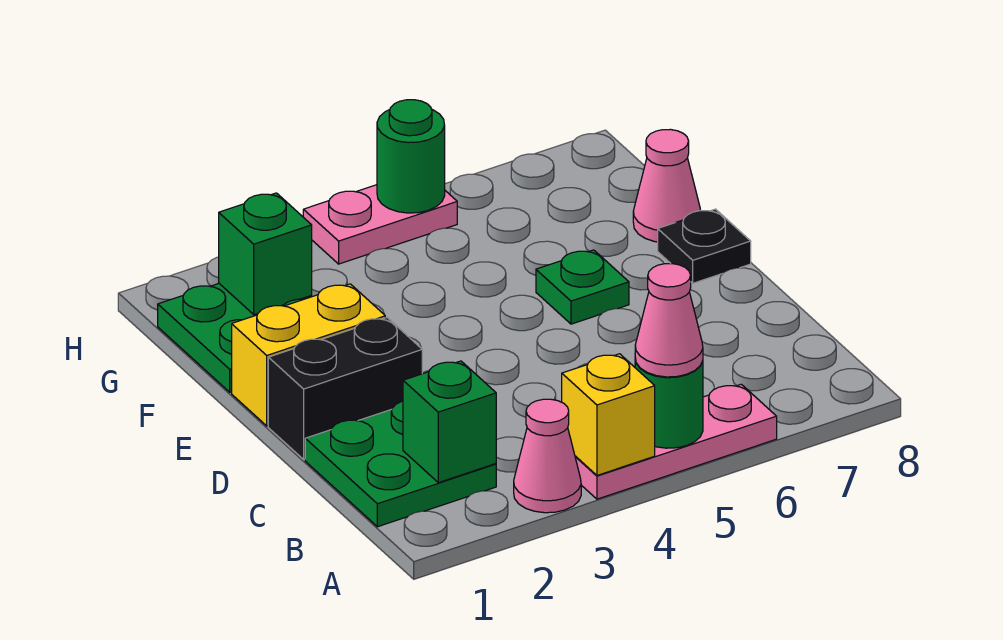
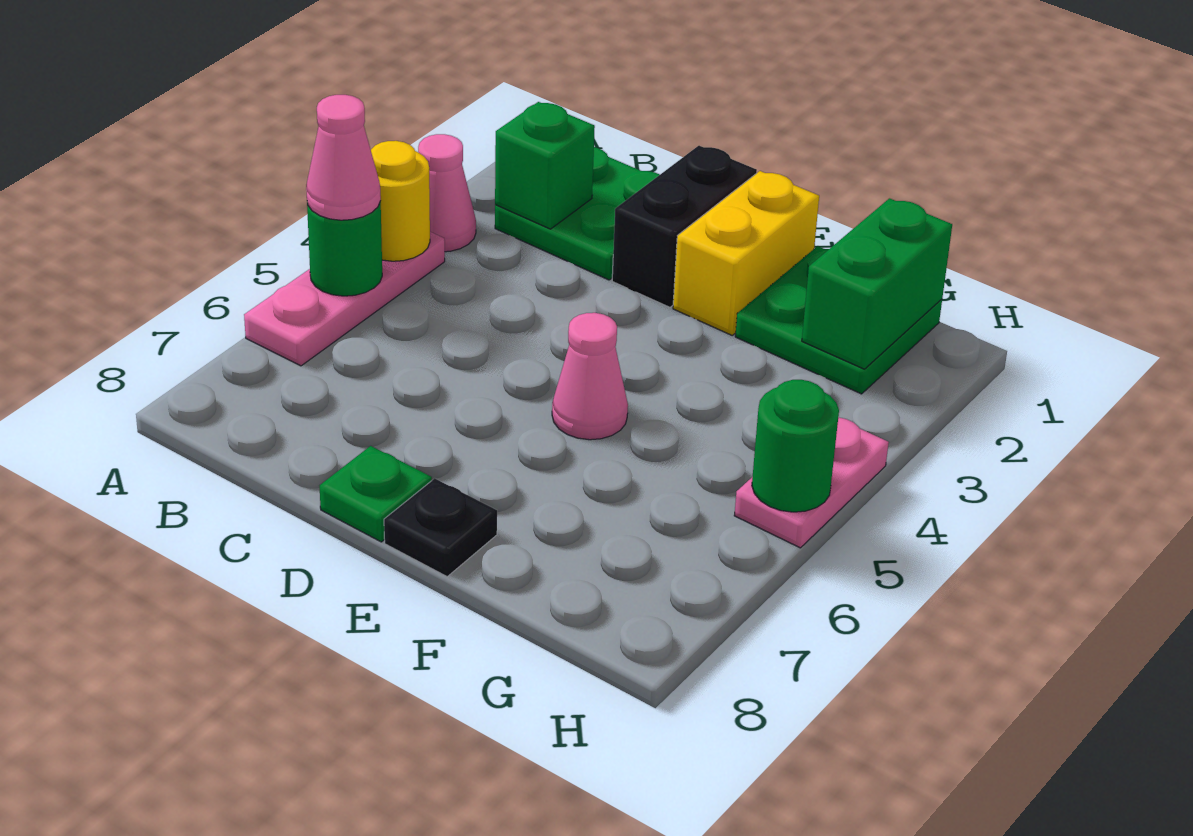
yellow brick A4 level 2 -> yellow round brick A4 level 2
green plate E6 level 1 -> green plate D8 level 1
pink cone F8 level 1 -> pink cone E5 level 1
green brick G2 level 2 -> green brick G1:G2 level 2

